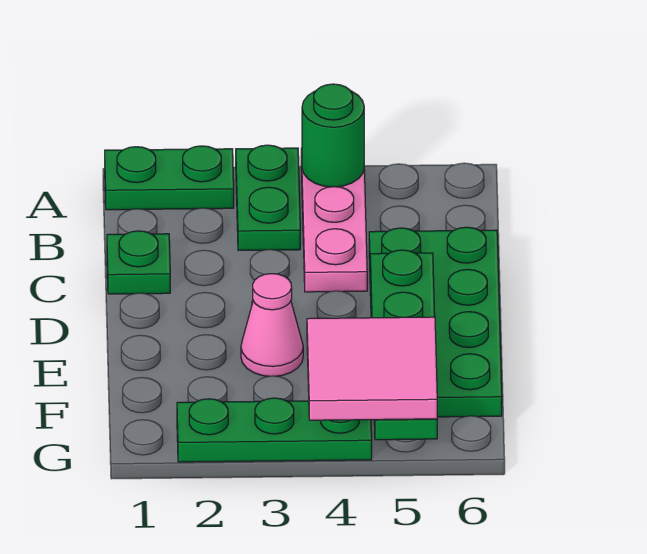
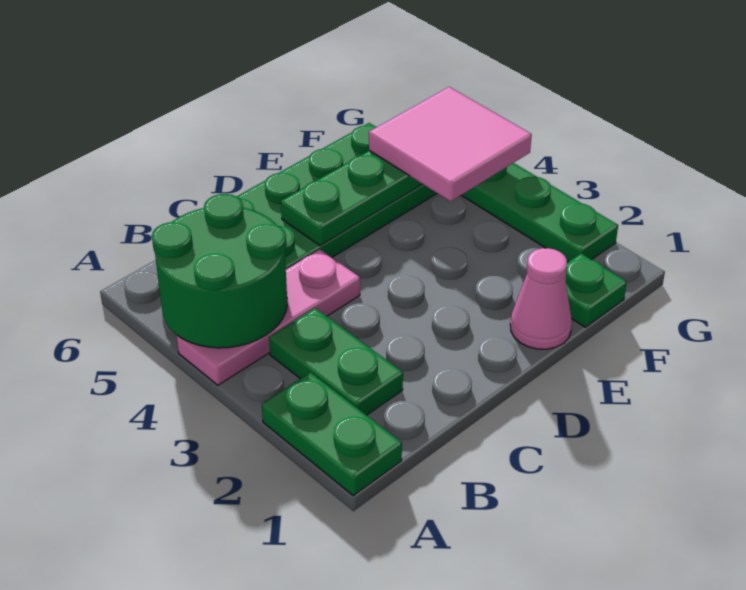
green plate A3:B3 level 1 -> green plate B2:B3 level 1
green round brick A4 level 2 -> green round brick A4:B5 level 2
green plate C1 level 1 -> green plate F1 level 1
pink cone E3 level 1 -> pink cone E1 level 1

